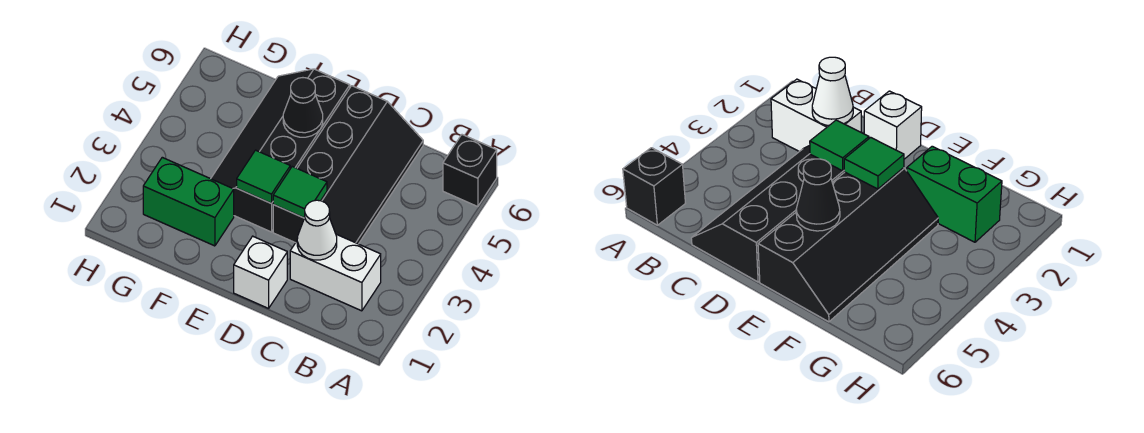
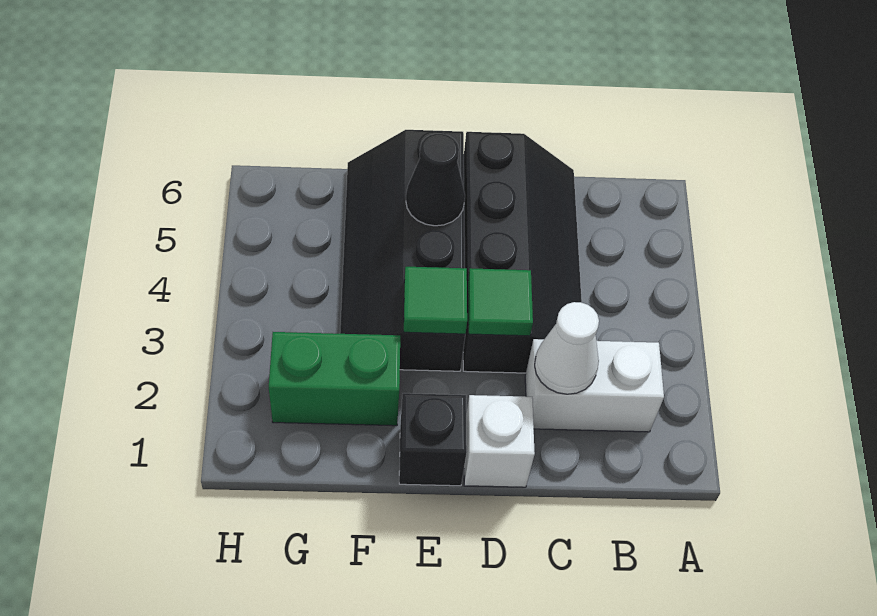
black brick A6 level 1 -> black brick E1 level 1

